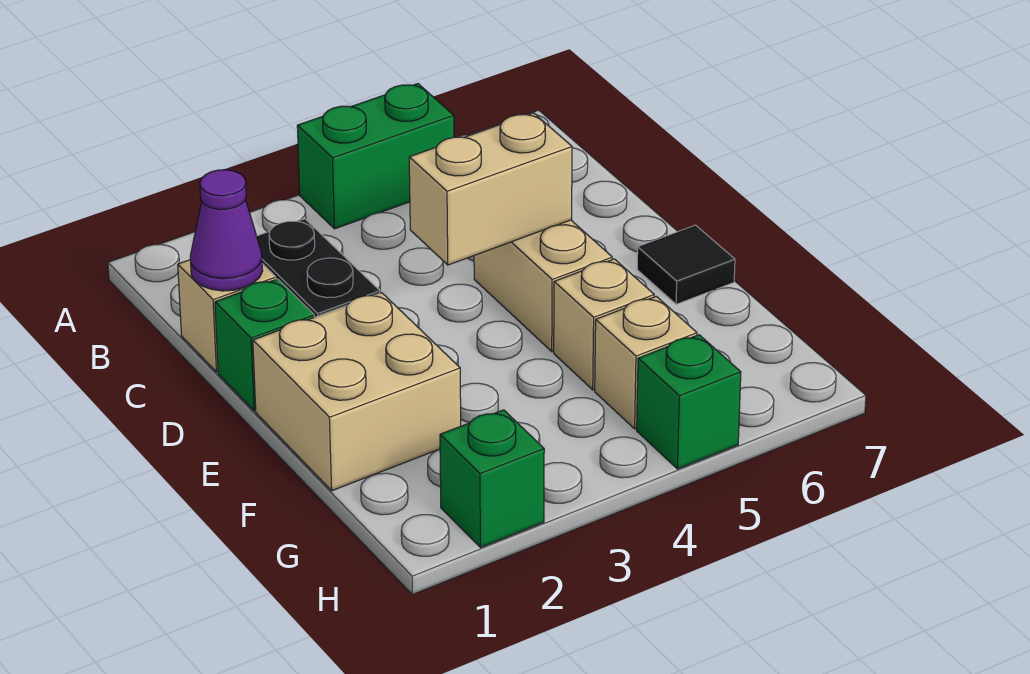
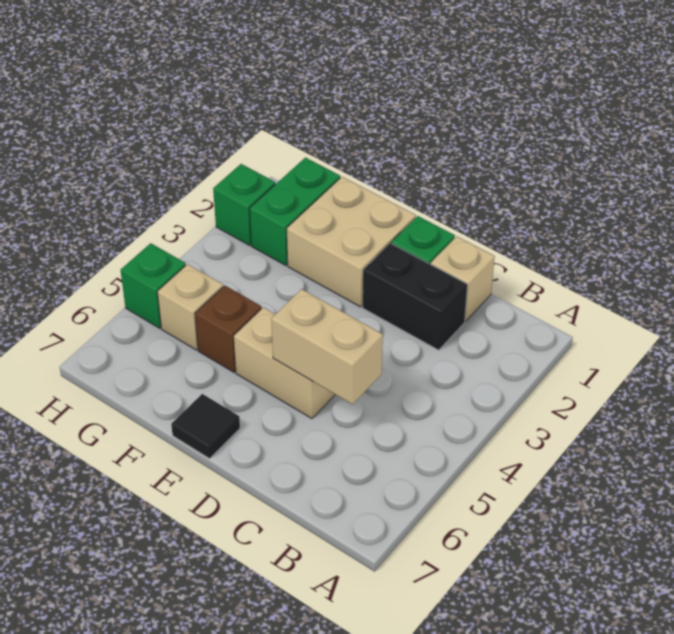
green brick A4:A5 level 1 -> green brick G1:G2 level 1
purple cone C1 level 2 -> none
tan brick D4:D5 level 2 -> tan brick C5:D5 level 2
tan brick F5 level 1 -> brown brick F5 level 1

